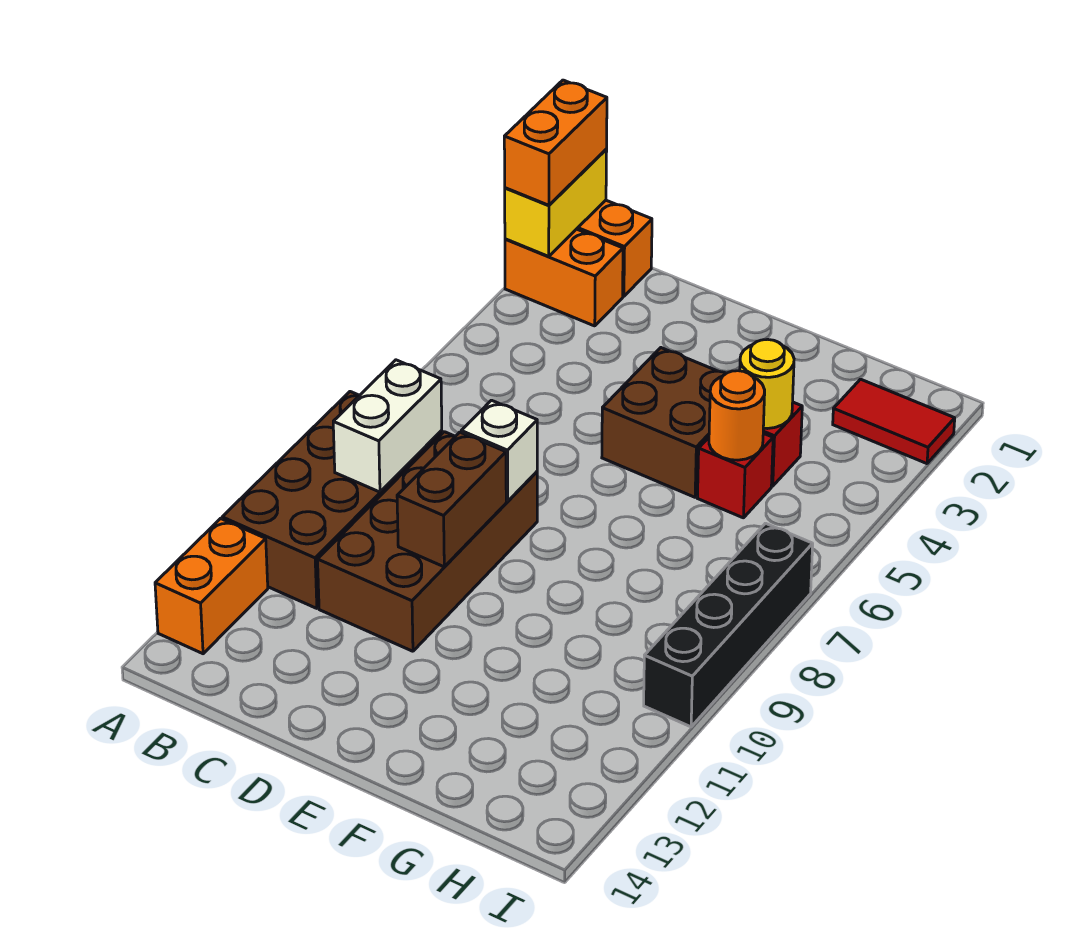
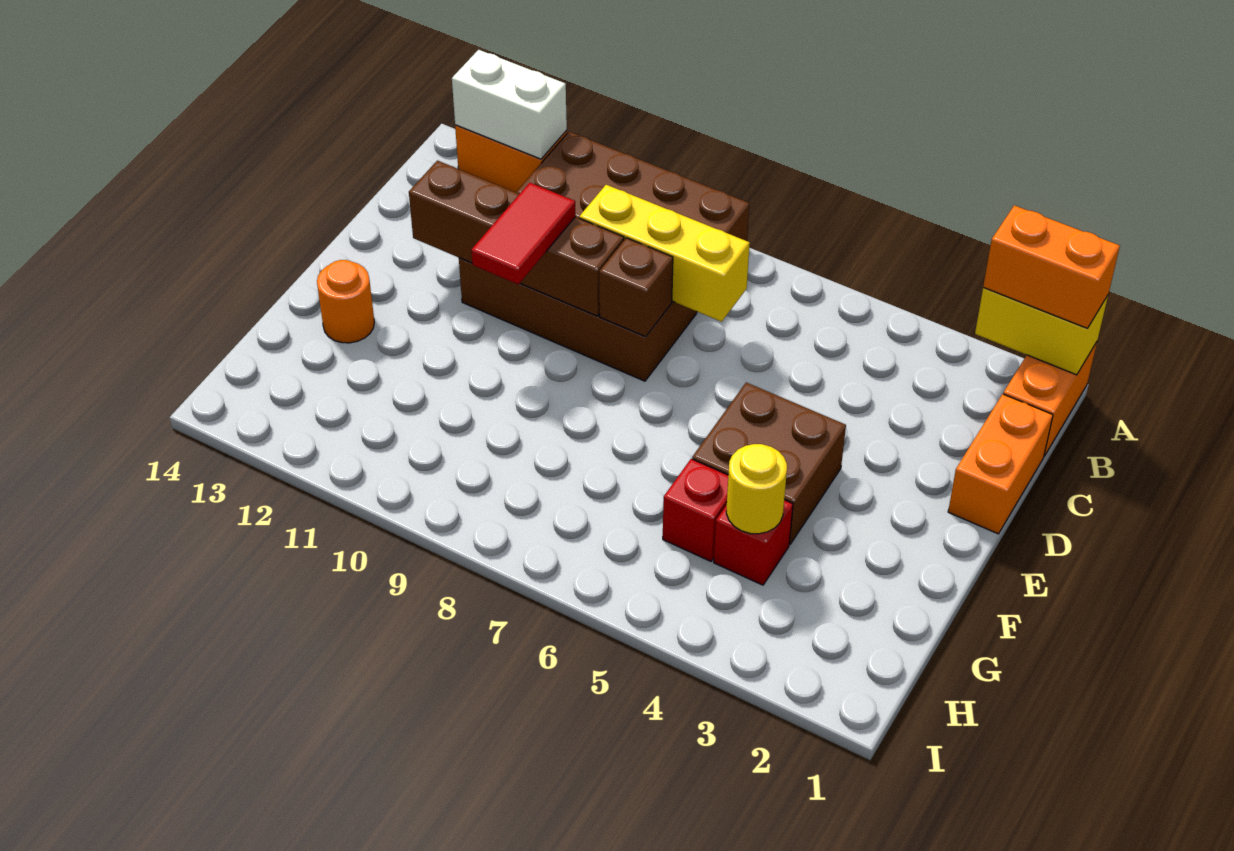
orange brick A2:B2 level 1 -> orange brick C1:D1 level 1
white brick B8:B9 level 2 -> white brick A12:A13 level 2
none -> yellow brick C7:C9 level 2
white brick D8 level 2 -> brown brick D8 level 2
brown brick D9:D10 level 2 -> brown brick D9:D12 level 2
orange round brick G5 level 2 -> orange round brick F13 level 1
red tile H2:I2 level 1 -> red tile D10:E10 level 3
black brick I7:I10 level 1 -> none

